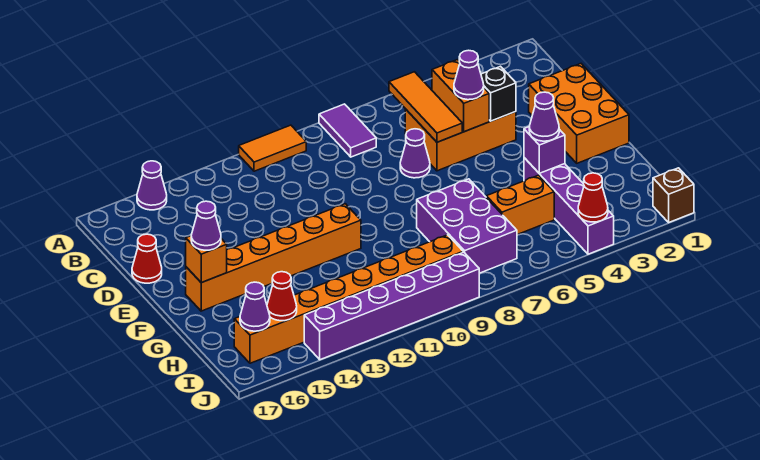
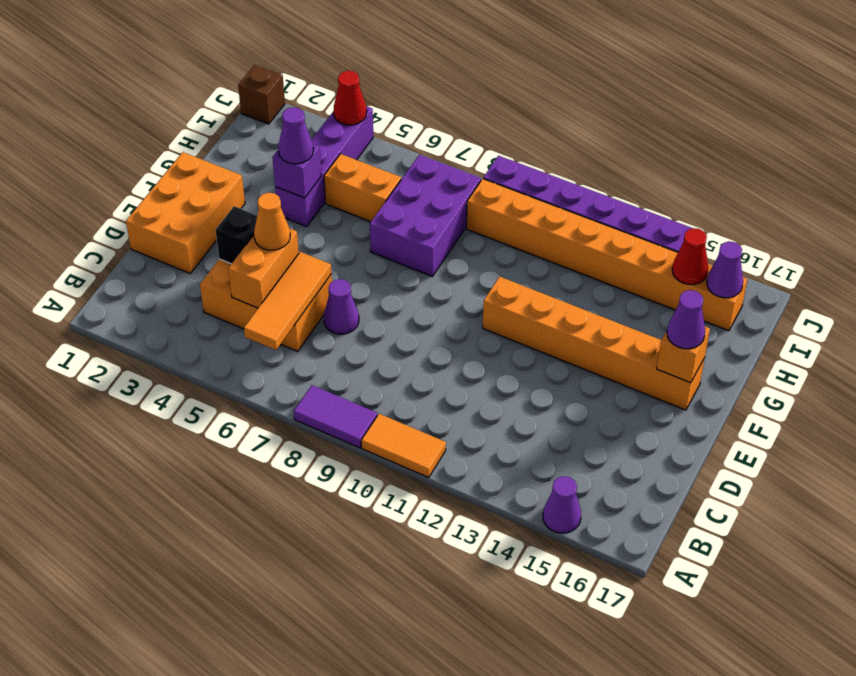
purple tile A8:B8 level 1 -> purple tile A8:A9 level 1
purple cone D5 level 3 -> orange cone D5 level 3
red cone D17 level 1 -> none

